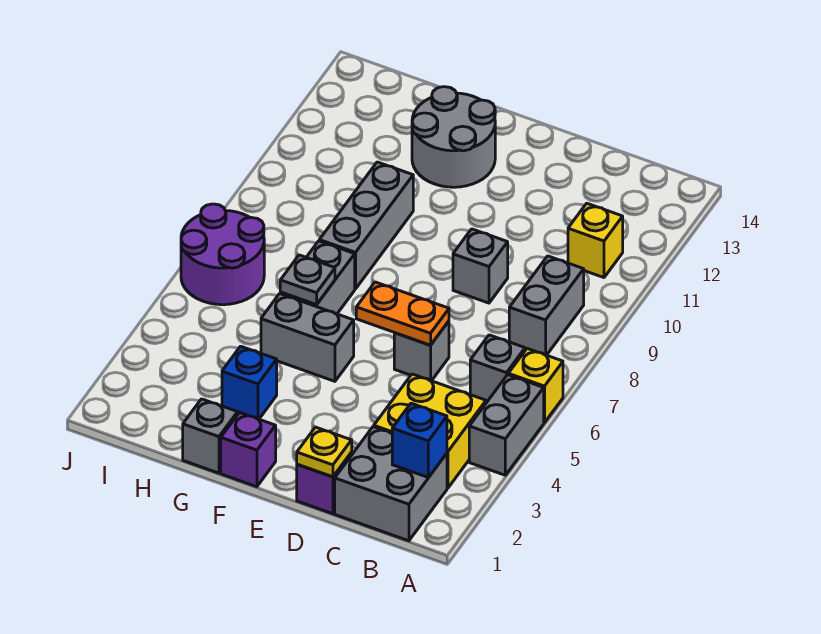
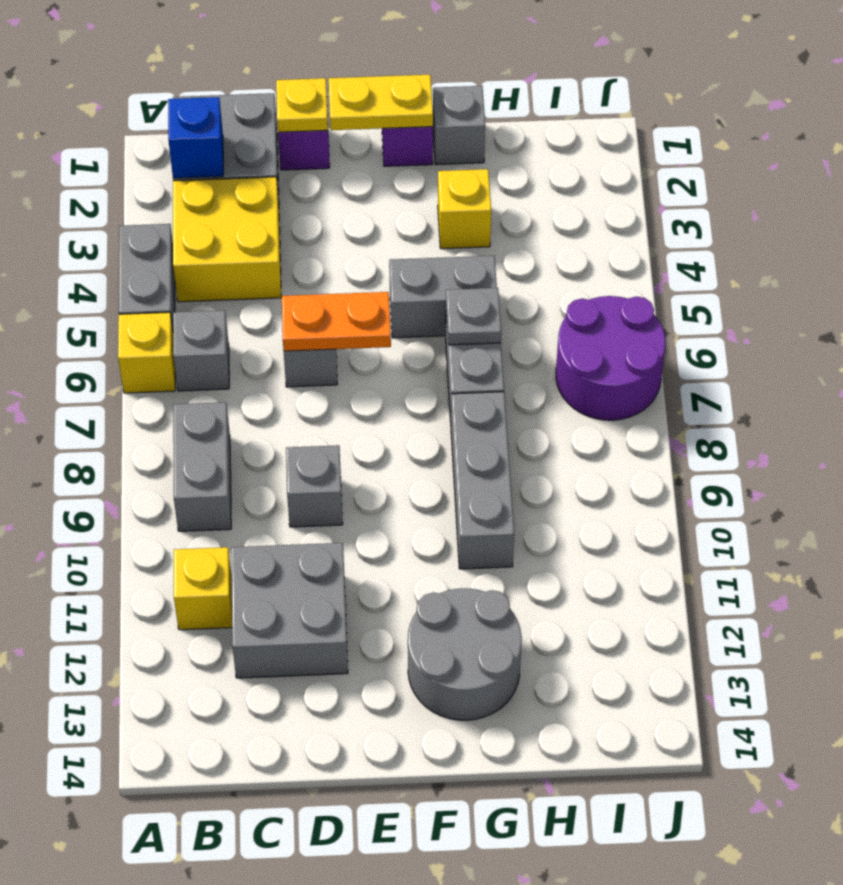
none -> grey brick C11:D12 level 1
none -> yellow plate E1:F1 level 2
blue brick G3 level 1 -> yellow brick G3 level 1

